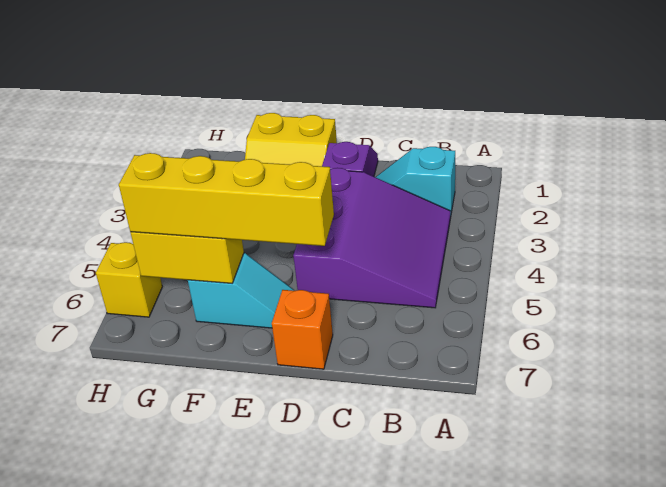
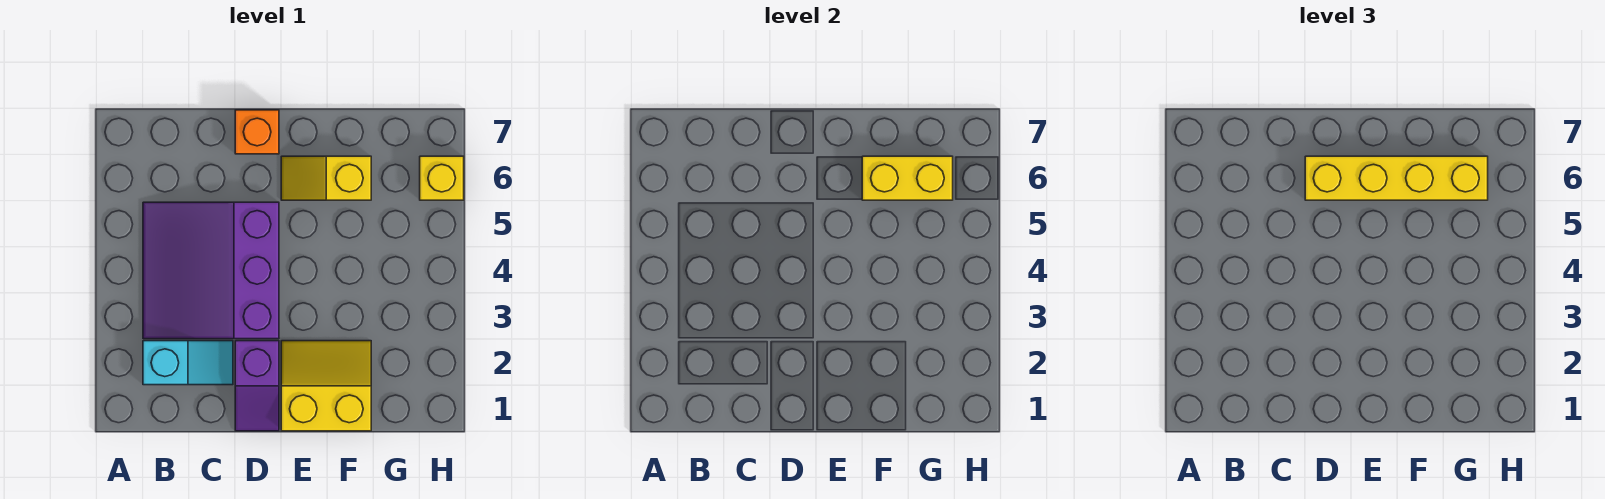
cyan slope E6:F6 level 1 top F -> yellow slope E6:F6 level 1 top F

